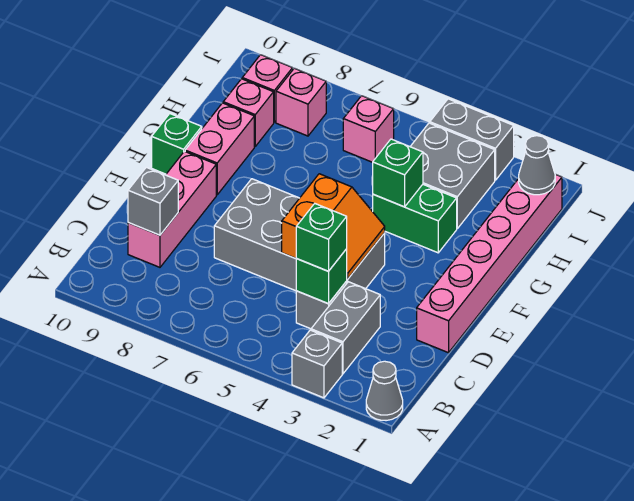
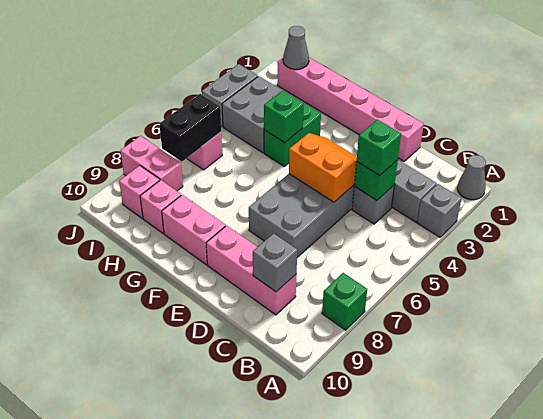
green brick F10 level 1 -> green brick A8 level 1
none -> black brick I6:I7 level 2
pink brick I8 level 1 -> pink brick I8:J8 level 1

